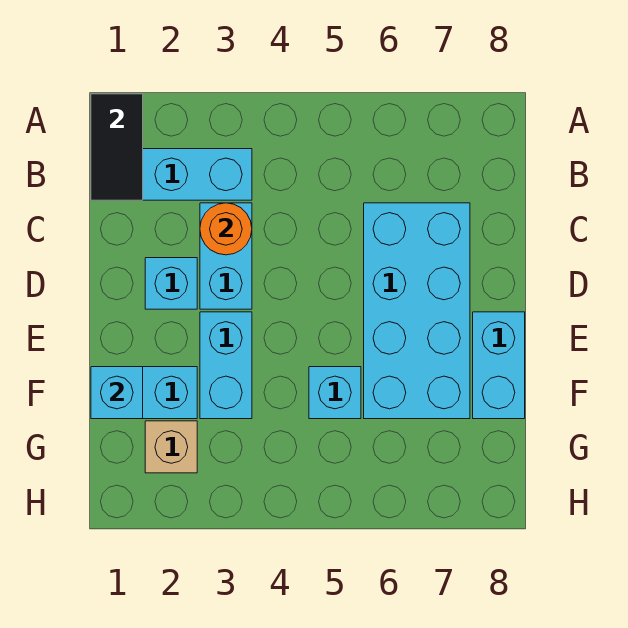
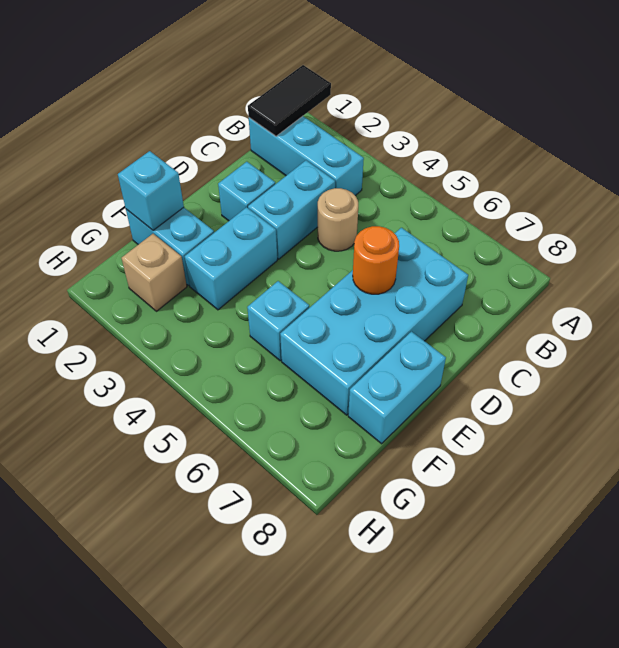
orange round brick C3 level 2 -> orange round brick D6 level 2
none -> tan round brick C4 level 1

